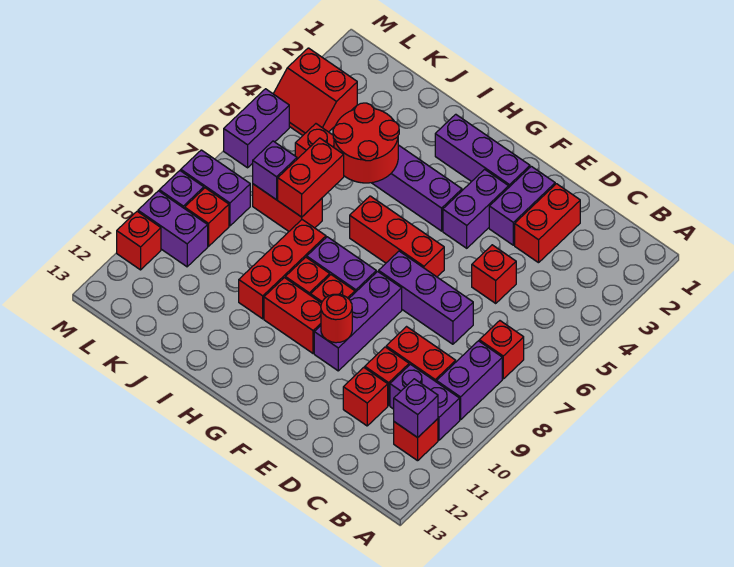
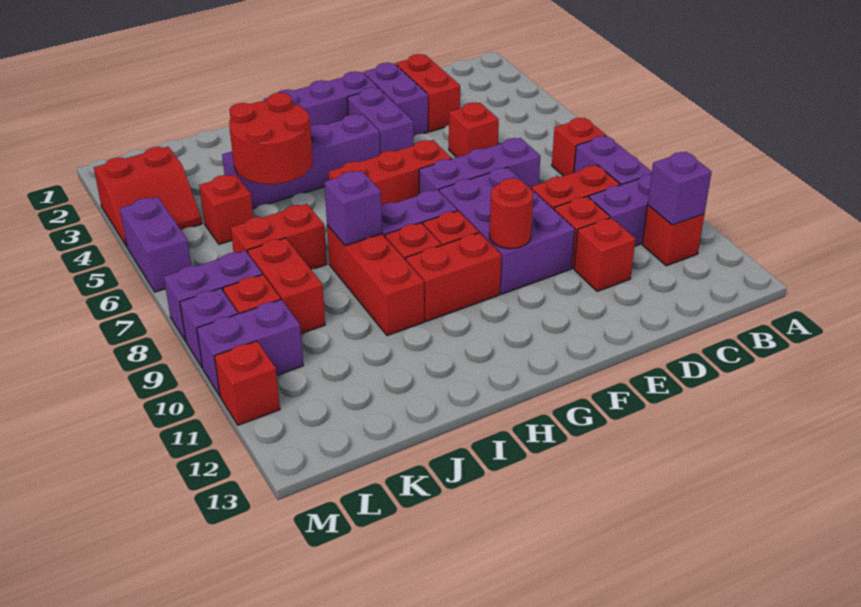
purple brick F8:F10 level 1 -> purple brick E8:F10 level 1
red brick J6:J7 level 2 -> red brick K8:K9 level 1
purple brick K7 level 2 -> purple brick I8 level 2

